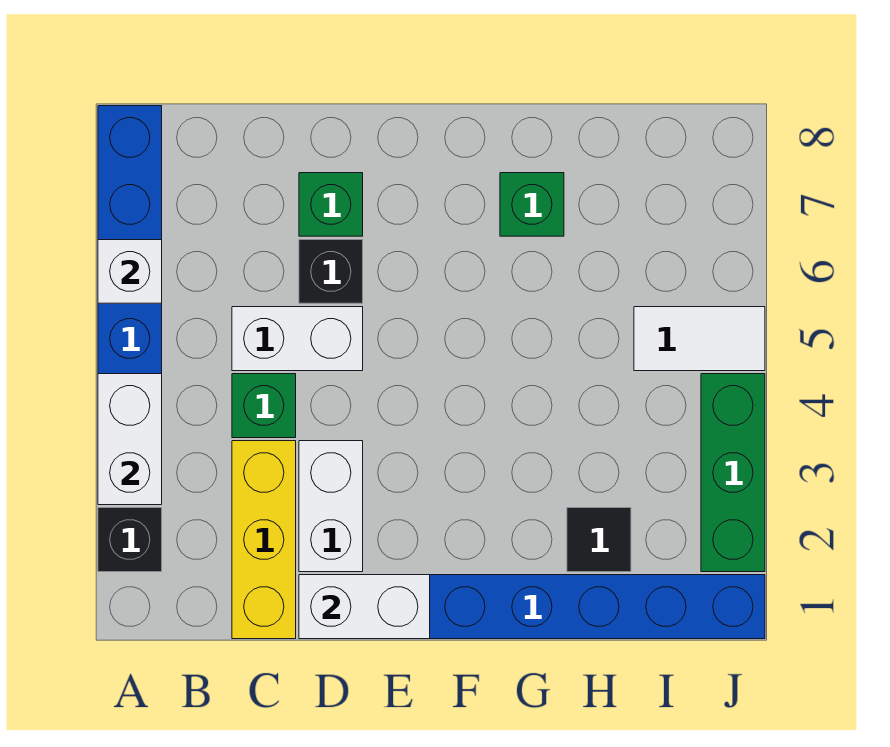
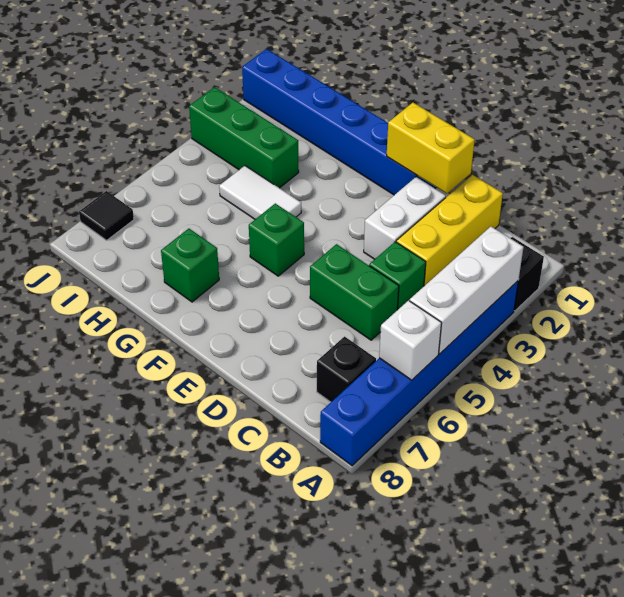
white brick A3:A4 level 2 -> white brick A3:A5 level 2
white brick C5:D5 level 1 -> green brick C5:D5 level 1
white brick D1:E1 level 2 -> yellow brick D1:E1 level 2
black brick D6 level 1 -> black brick B7 level 1
green brick D7 level 1 -> green brick F5 level 1
black tile H2 level 1 -> black tile J7 level 1
white tile I5:J5 level 1 -> white tile G4:H4 level 1
green brick J2:J4 level 1 -> green brick H3:J3 level 1

